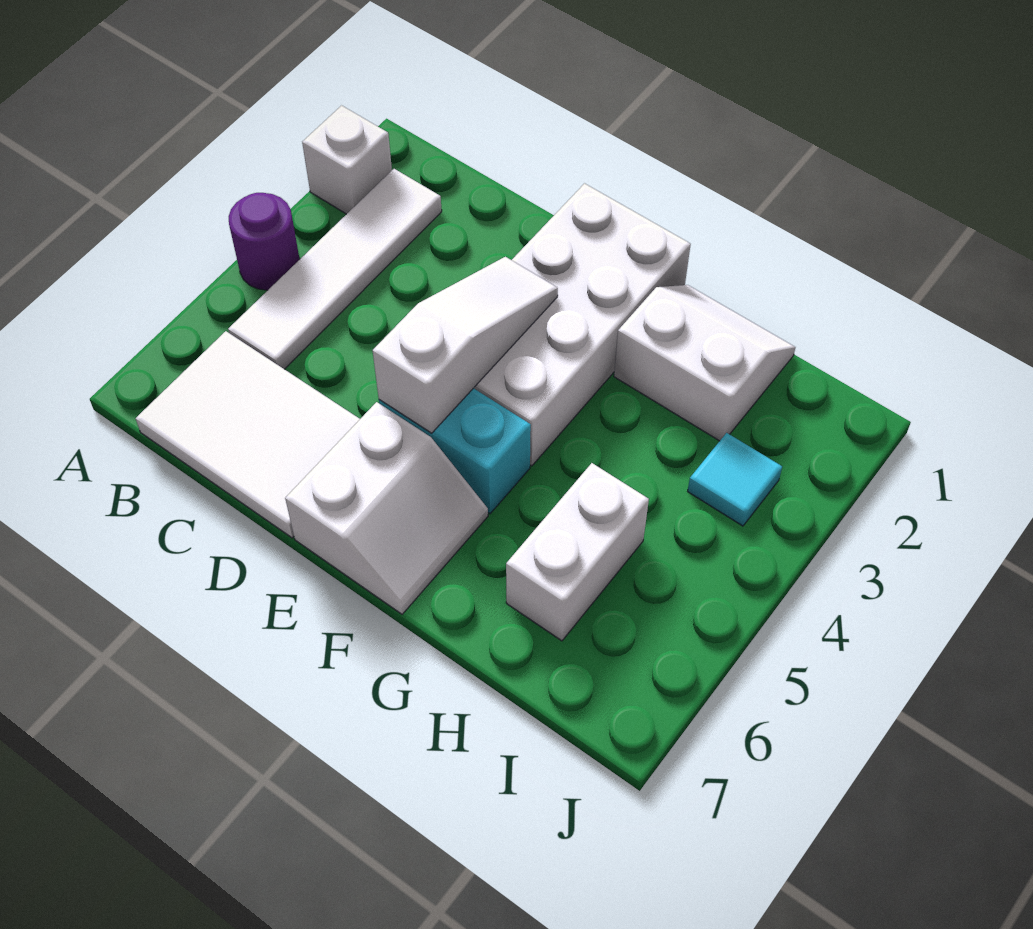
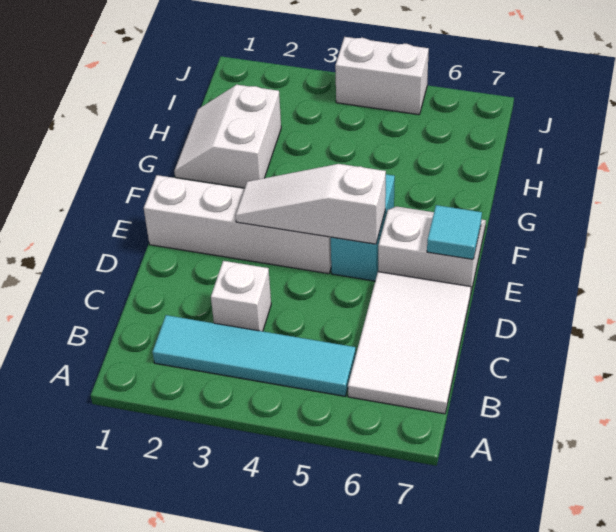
white brick A2 level 1 -> white brick C3 level 1
purple round brick A4 level 1 -> none
white tile B2:B5 level 1 -> cyan tile B2:B5 level 1
white brick E1:F4 level 1 -> white brick E1:E4 level 1
white brick H5:H6 level 1 -> white brick J4:J5 level 1
cyan tile I3 level 1 -> cyan tile E7 level 2

